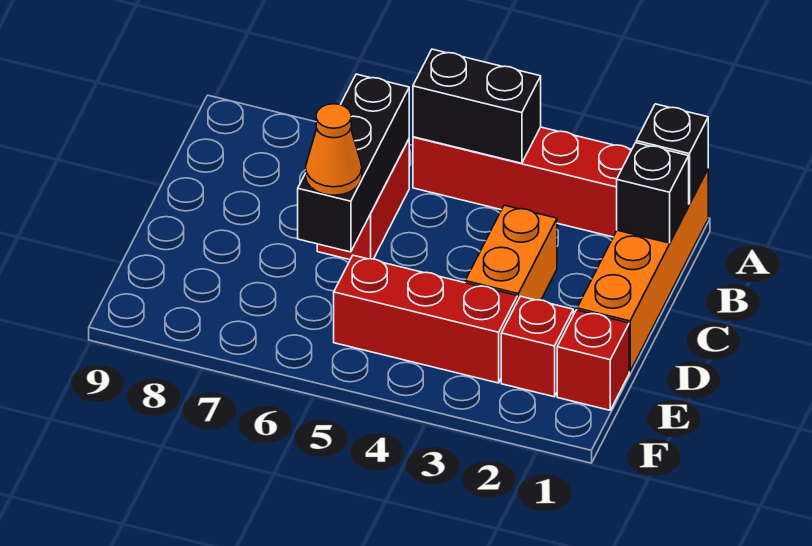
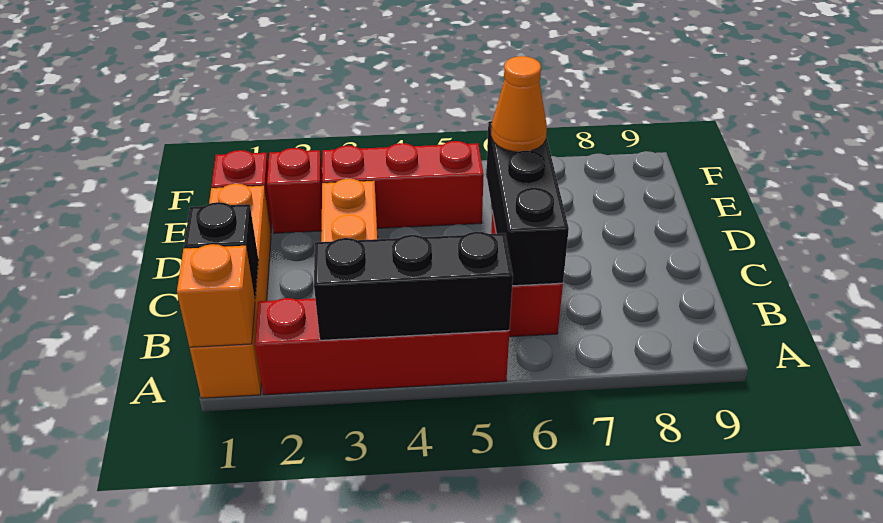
black brick A1 level 2 -> orange brick A1 level 2
black brick A4:A5 level 2 -> black brick A3:A5 level 2

